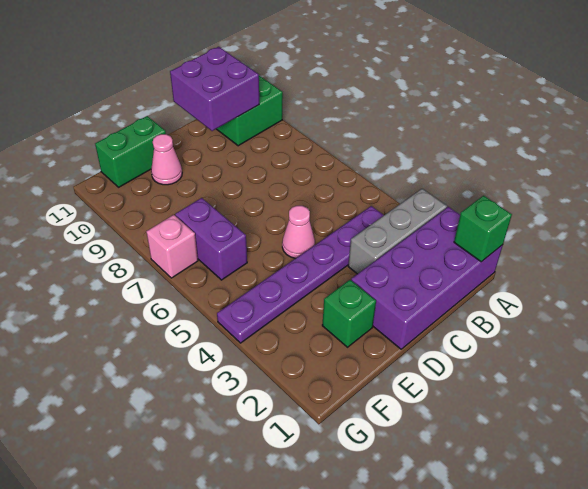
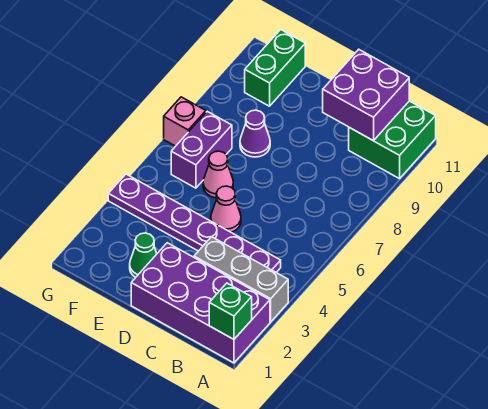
green brick E2 level 1 -> green cone E2 level 1
none -> purple cone E8 level 1
pink cone E10 level 1 -> pink cone E6 level 1
green brick E11:F11 level 1 -> green brick F10:F11 level 1

